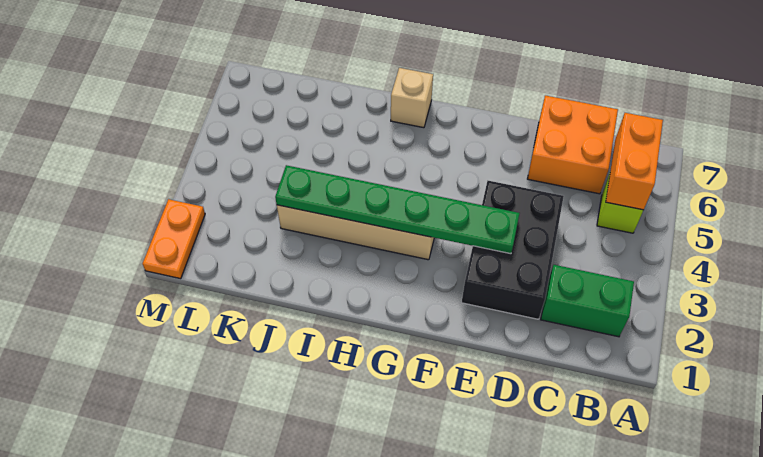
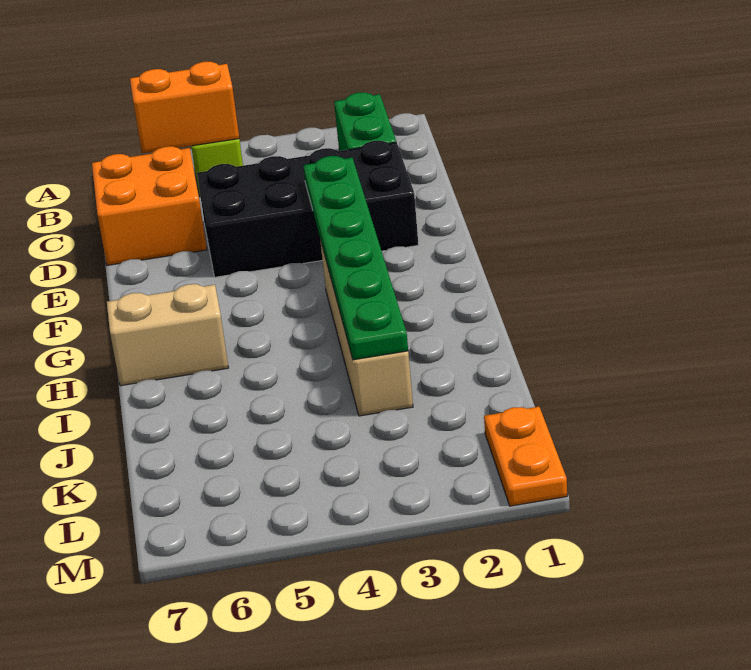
black brick D2:E4 level 1 -> black brick D2:E5 level 1
tan brick H7 level 1 -> tan brick H6:H7 level 1
orange plate M1:M2 level 1 -> orange plate L1:M1 level 1

